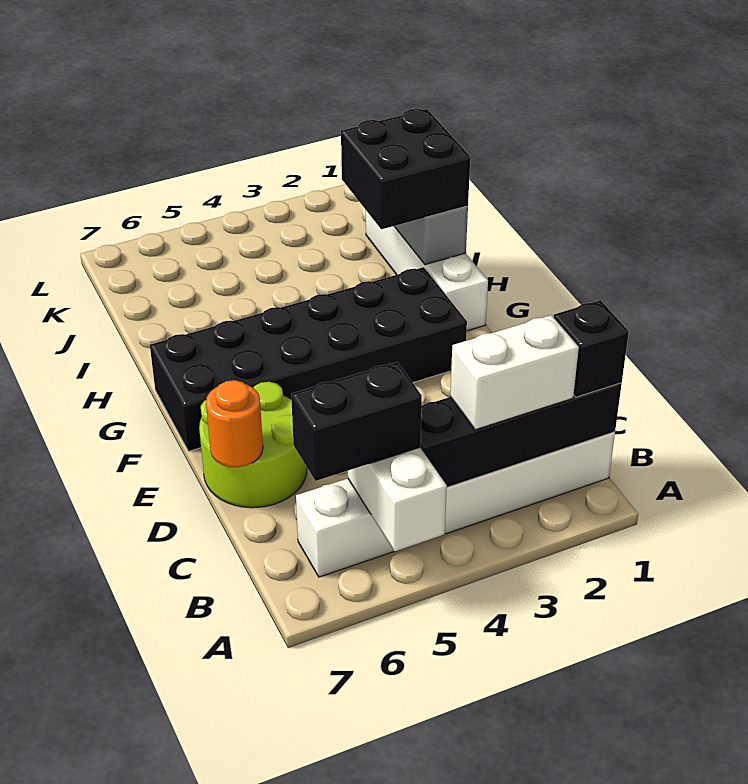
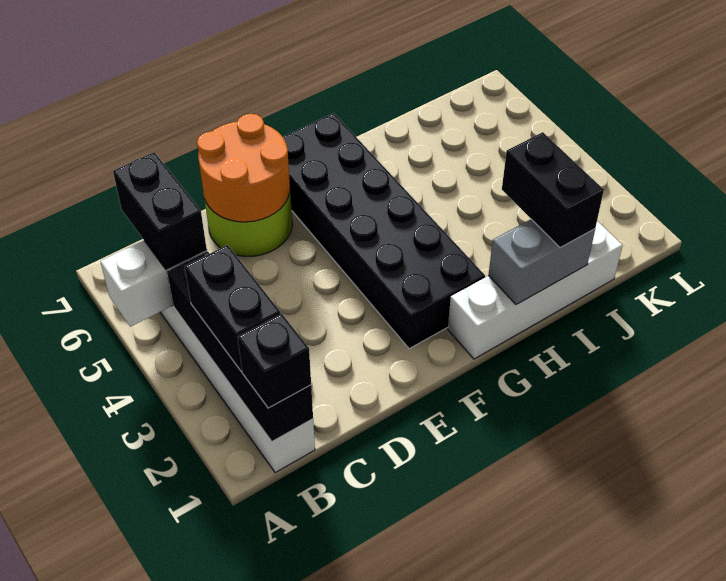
white brick B2:B3 level 3 -> black brick B2:B3 level 3
orange round brick D7 level 2 -> orange round brick D6:E7 level 2
black brick H1:I2 level 3 -> black brick I1:I2 level 3

